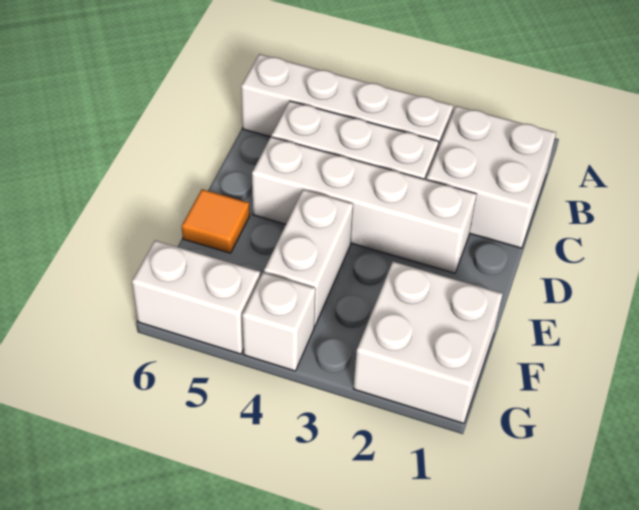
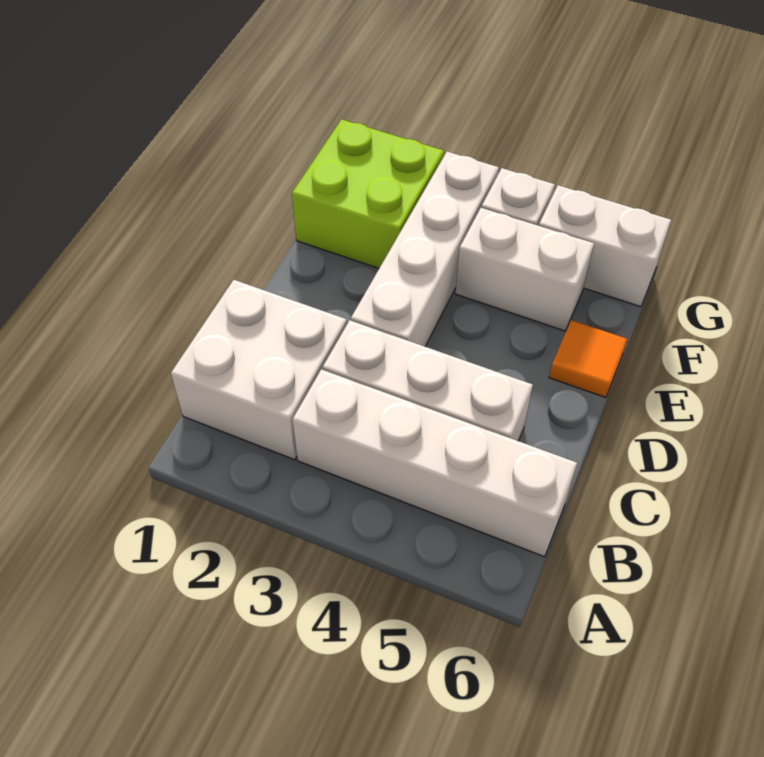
white brick D2:D5 level 1 -> white brick D3:G3 level 1
white brick E4:F4 level 1 -> white brick F4:F5 level 1
white brick F1:G2 level 1 -> lime brick F1:G2 level 1

